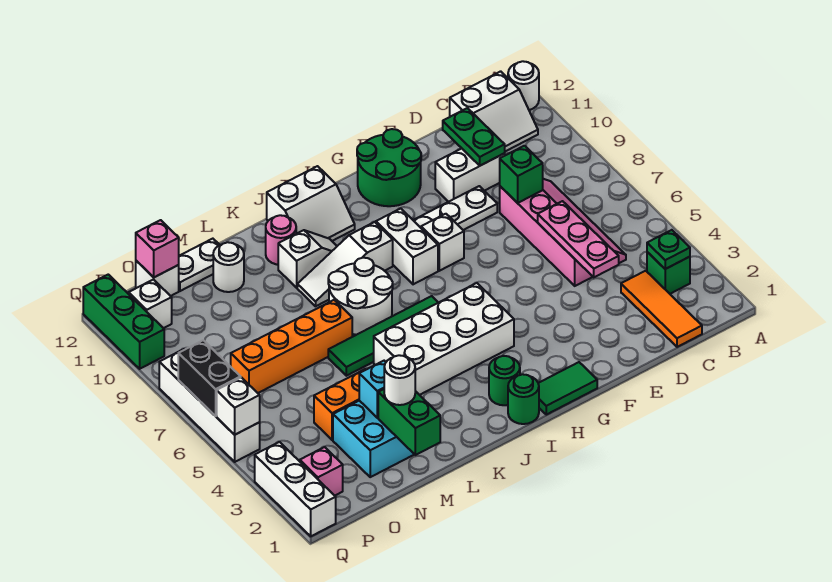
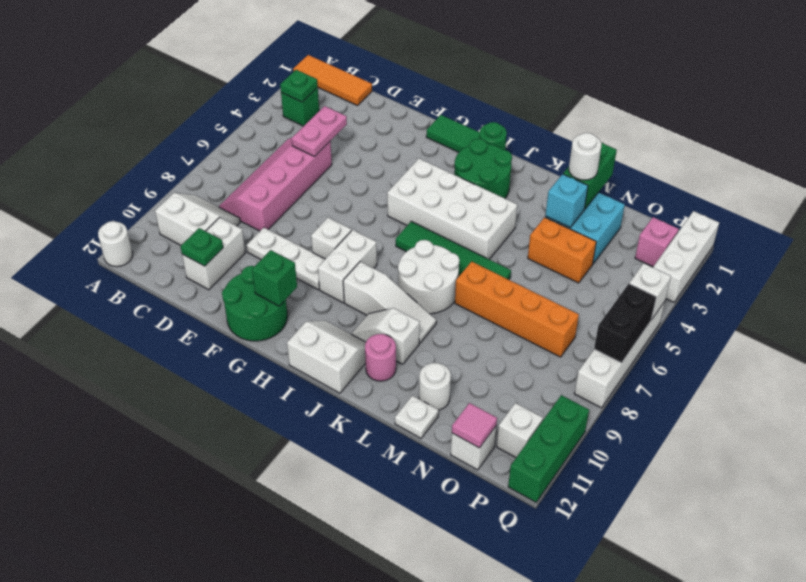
white slope B11:C12 level 1 top 12 -> white slope B9:C10 level 1 top 10
orange tile C1:C3 level 1 -> orange tile A1:C1 level 1
pink plate D4:D6 level 2 -> pink plate D4:D5 level 2
green brick D8 level 2 -> green brick G11 level 2
white brick D10:E10 level 1 -> white brick D10:D11 level 1
green plate D10:D11 level 2 -> green plate D11 level 2
green round brick I2 level 1 -> green round brick I2:J3 level 1
white plate M12:N12 level 1 -> white plate M12 level 1
pink brick O12 level 2 -> pink tile O12 level 2

